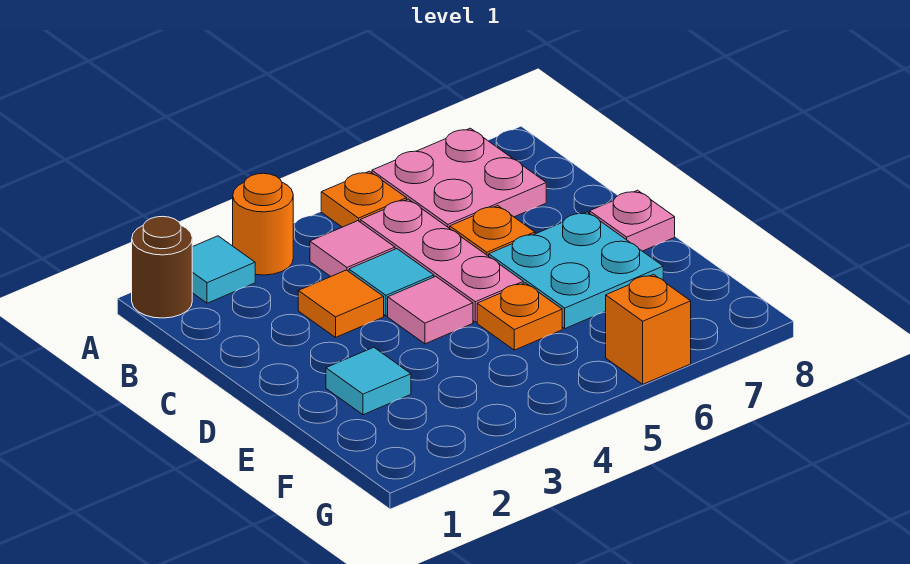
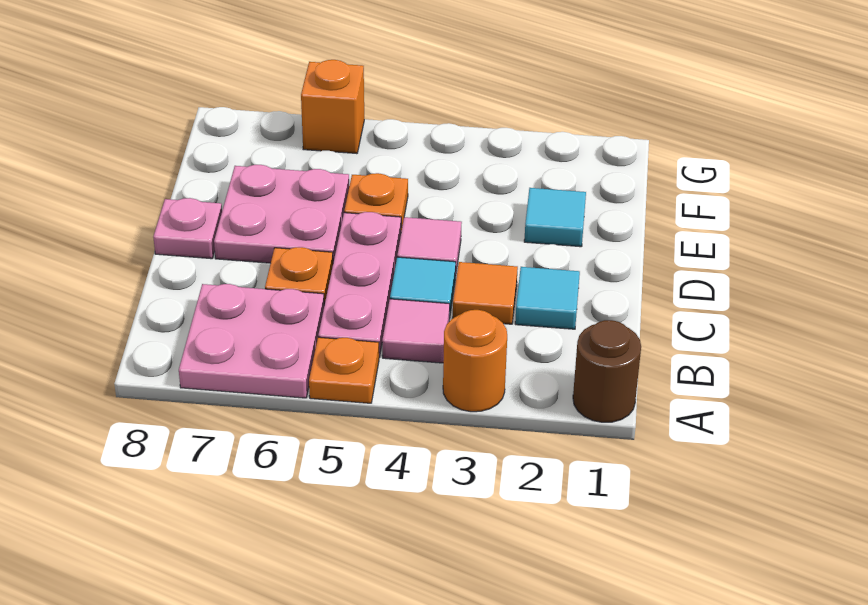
cyan tile A2 level 1 -> cyan tile C2 level 1
cyan plate D6:E7 level 1 -> pink plate D6:E7 level 1

